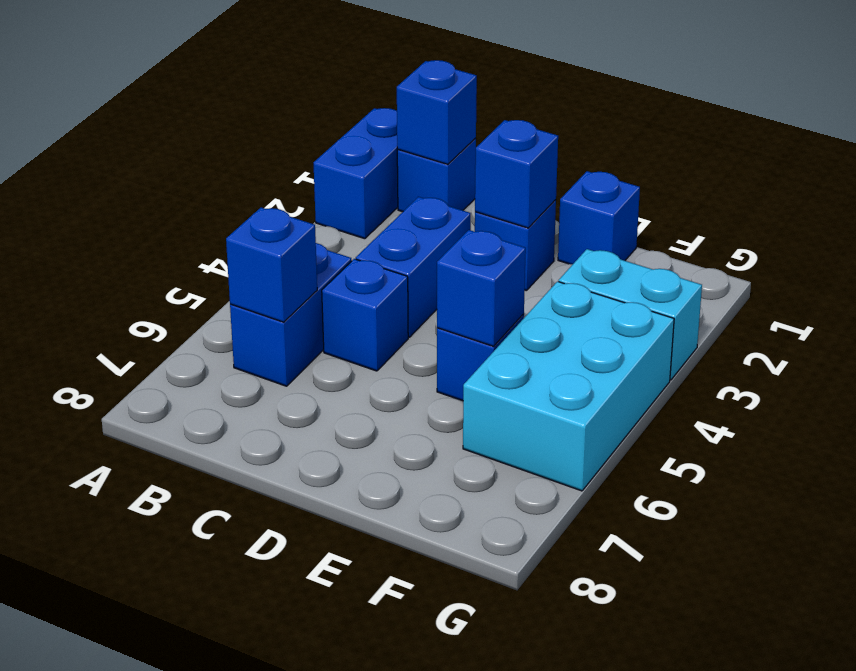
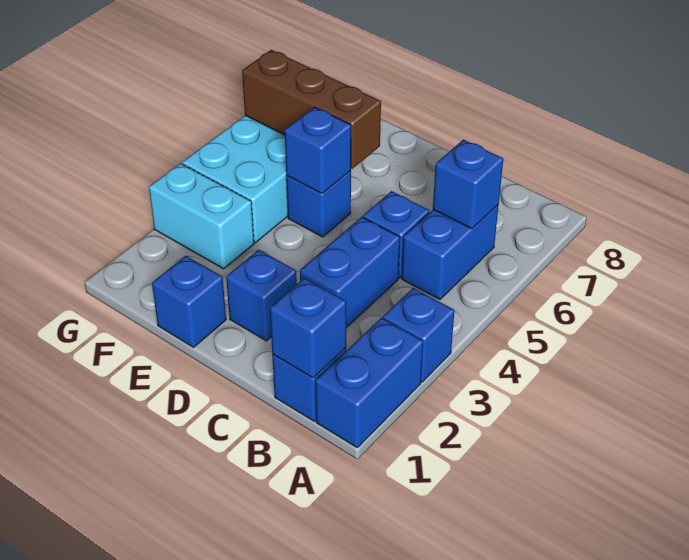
blue brick D2 level 2 -> blue brick A3 level 1
none -> brown brick E6:G6 level 2

